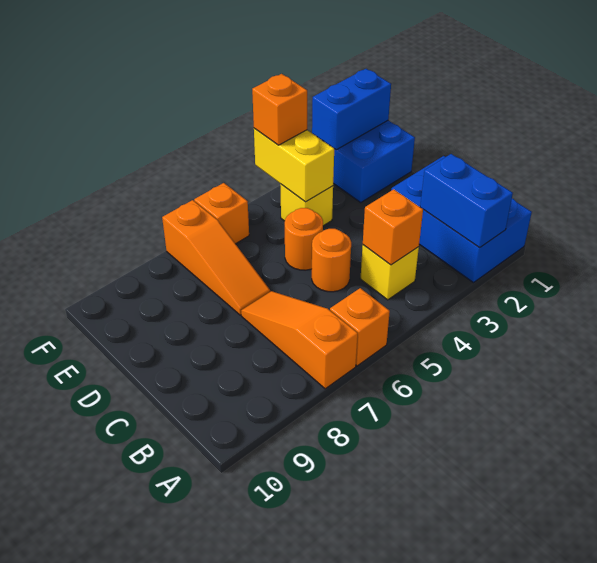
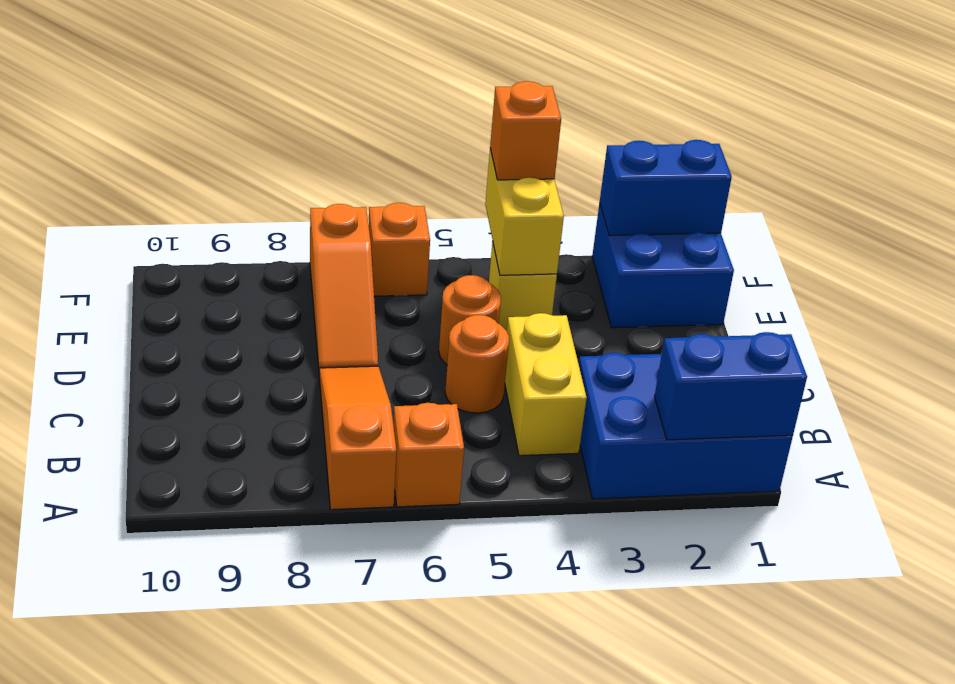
blue brick A1:C2 level 1 -> blue brick A1:B3 level 1
blue brick A2:B2 level 2 -> blue brick A1:A2 level 2
yellow brick B4 level 1 -> yellow brick B4:C4 level 1
orange brick B4 level 2 -> none

